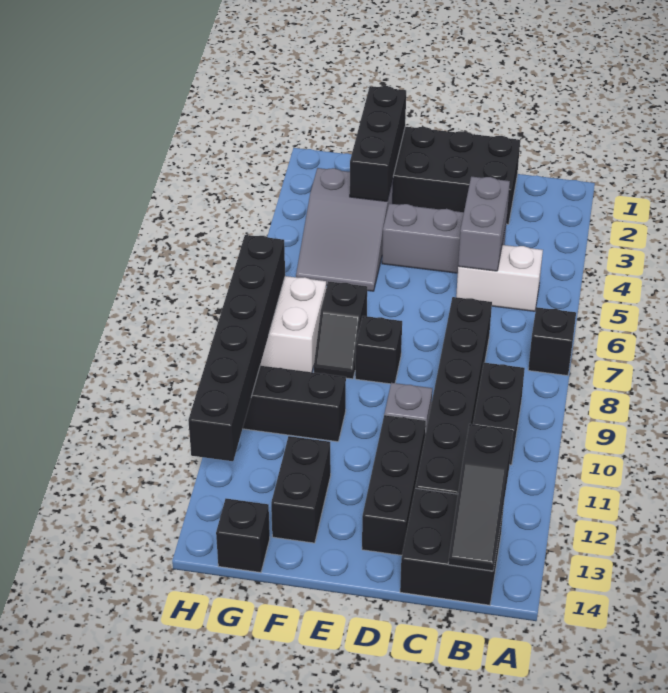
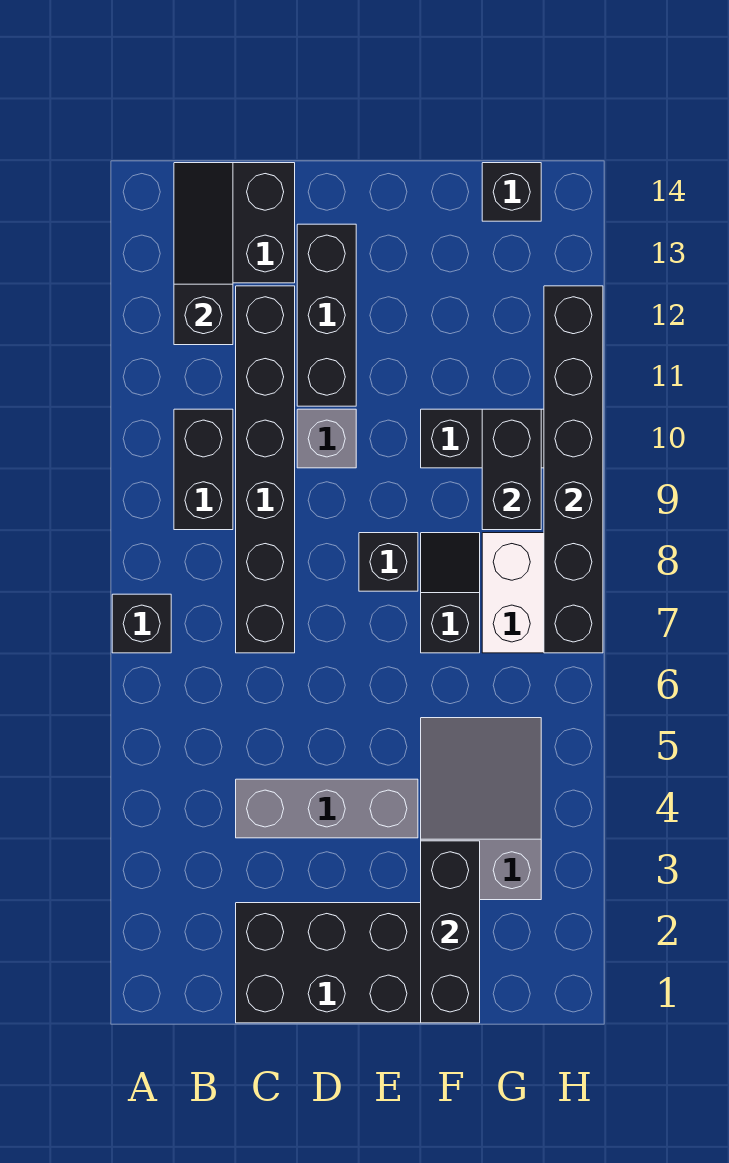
white brick B5:C5 level 1 -> none
grey brick C4:C5 level 2 -> none
black brick F12:F13 level 1 -> black brick G9:G10 level 2

